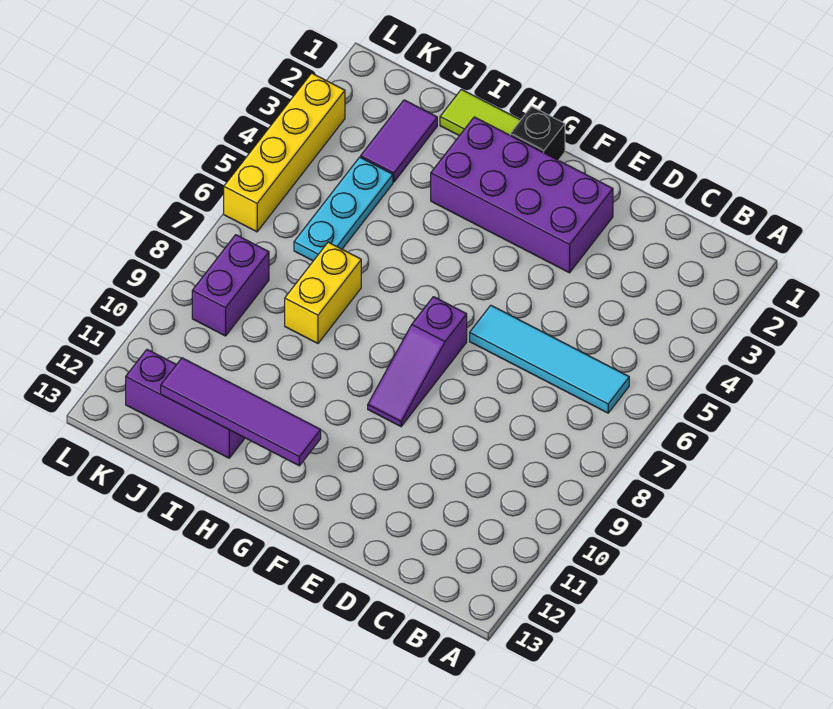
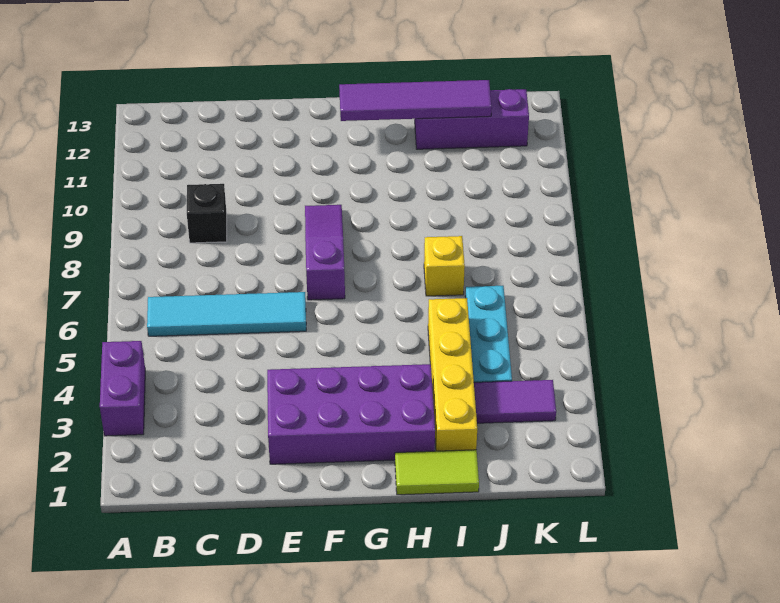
black brick G1 level 1 -> black brick C9 level 1
yellow brick I7:I8 level 1 -> yellow brick I7 level 1
purple tile J2:J3 level 1 -> purple tile J3:K3 level 1
purple brick K8:K9 level 1 -> purple brick A3:A4 level 1
yellow brick L3:L6 level 1 -> yellow brick I2:I5 level 1

